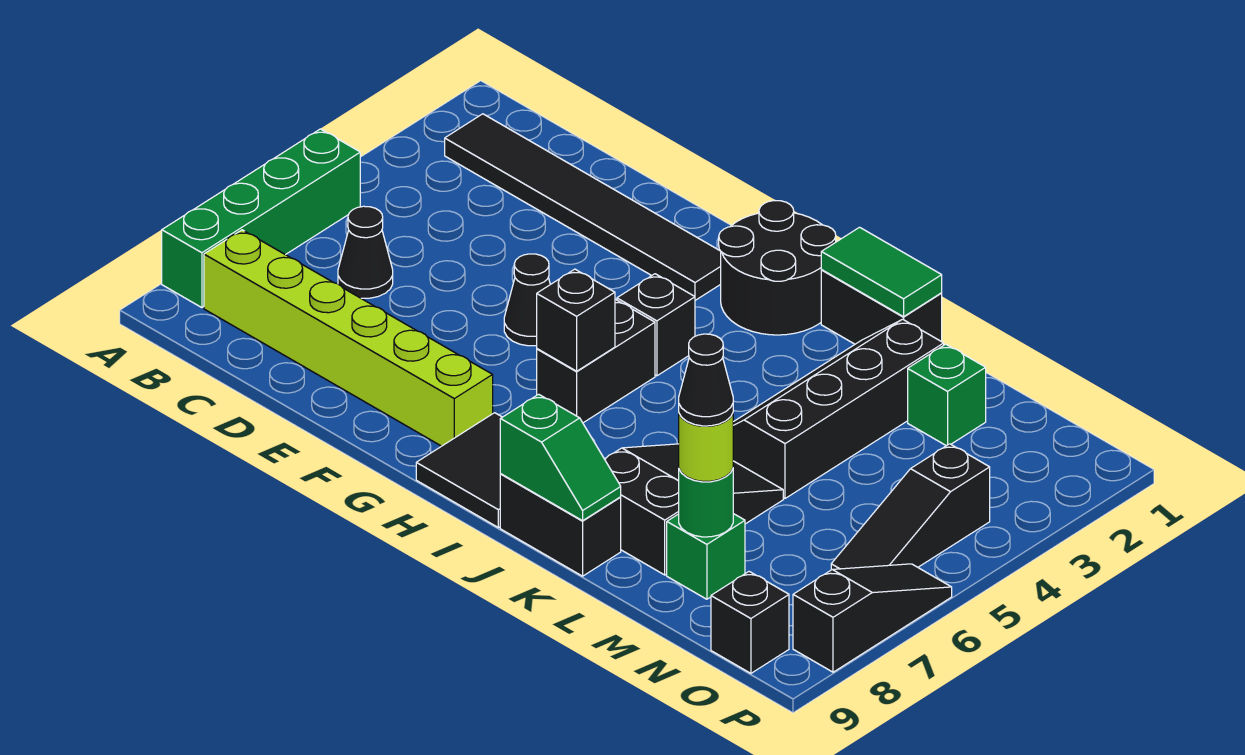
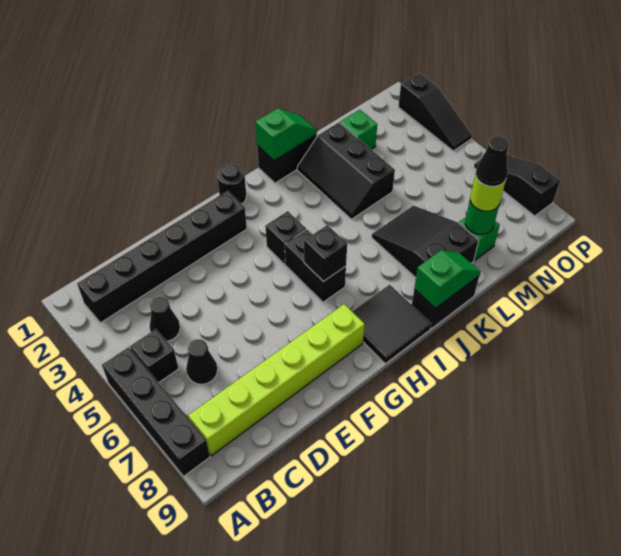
green brick A5:A8 level 1 -> black brick A5:A8 level 1
black tile B2:G2 level 1 -> black brick B2:G2 level 1
black cone F5 level 1 -> black cone C4 level 1
black round brick H1:I2 level 1 -> black round brick H1 level 1
green tile J1:K1 level 2 -> green slope J1:K1 level 2 top J
black slope K2:L5 level 1 top L -> black slope K2:L4 level 1 top L
black slope O4:O6 level 1 top 4 -> black slope P2:P4 level 1 top 2
black brick O9 level 1 -> black brick B5 level 1

